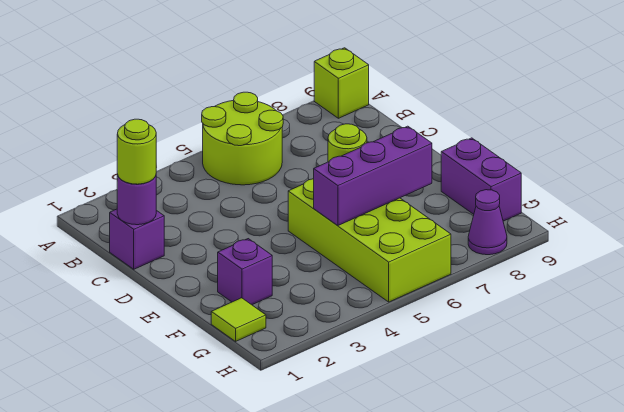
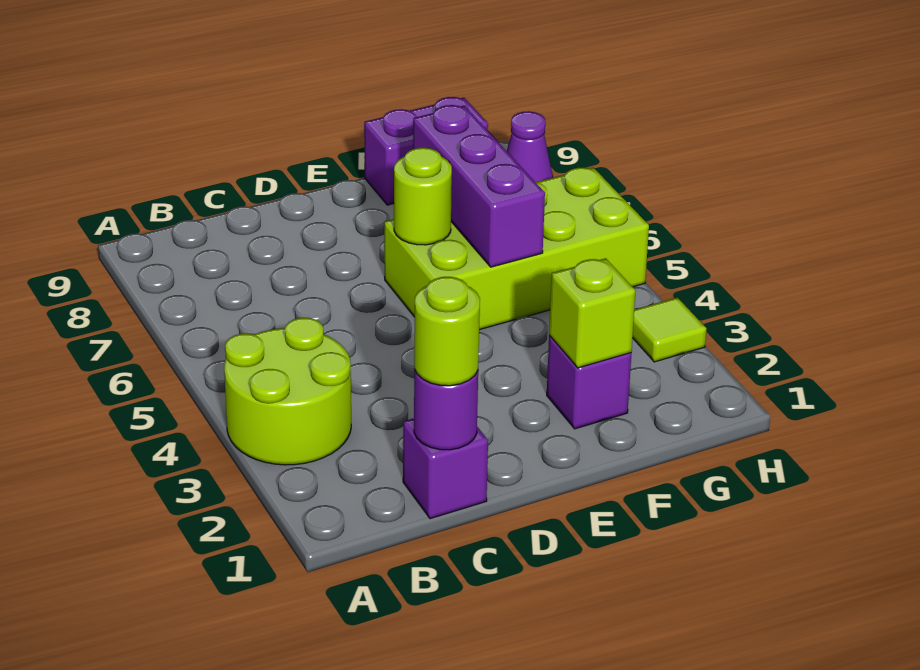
lime round brick A5:B6 level 1 -> lime round brick A3:B4 level 1
lime brick A9 level 1 -> lime brick F2 level 2
lime tile G1 level 1 -> lime tile H3 level 1

